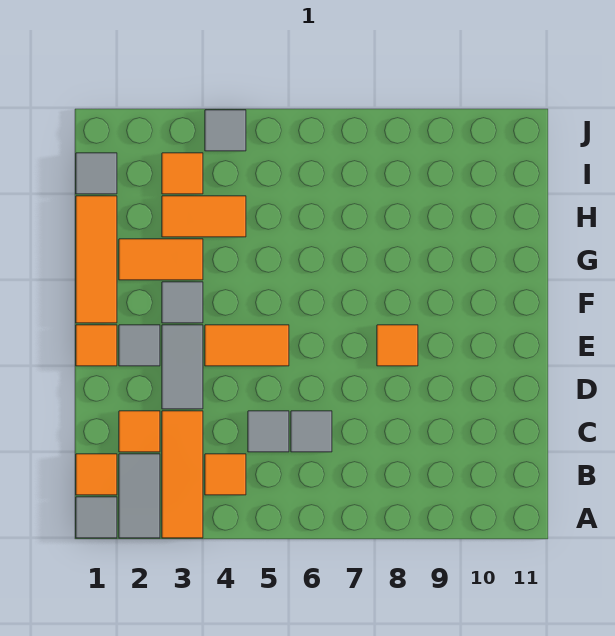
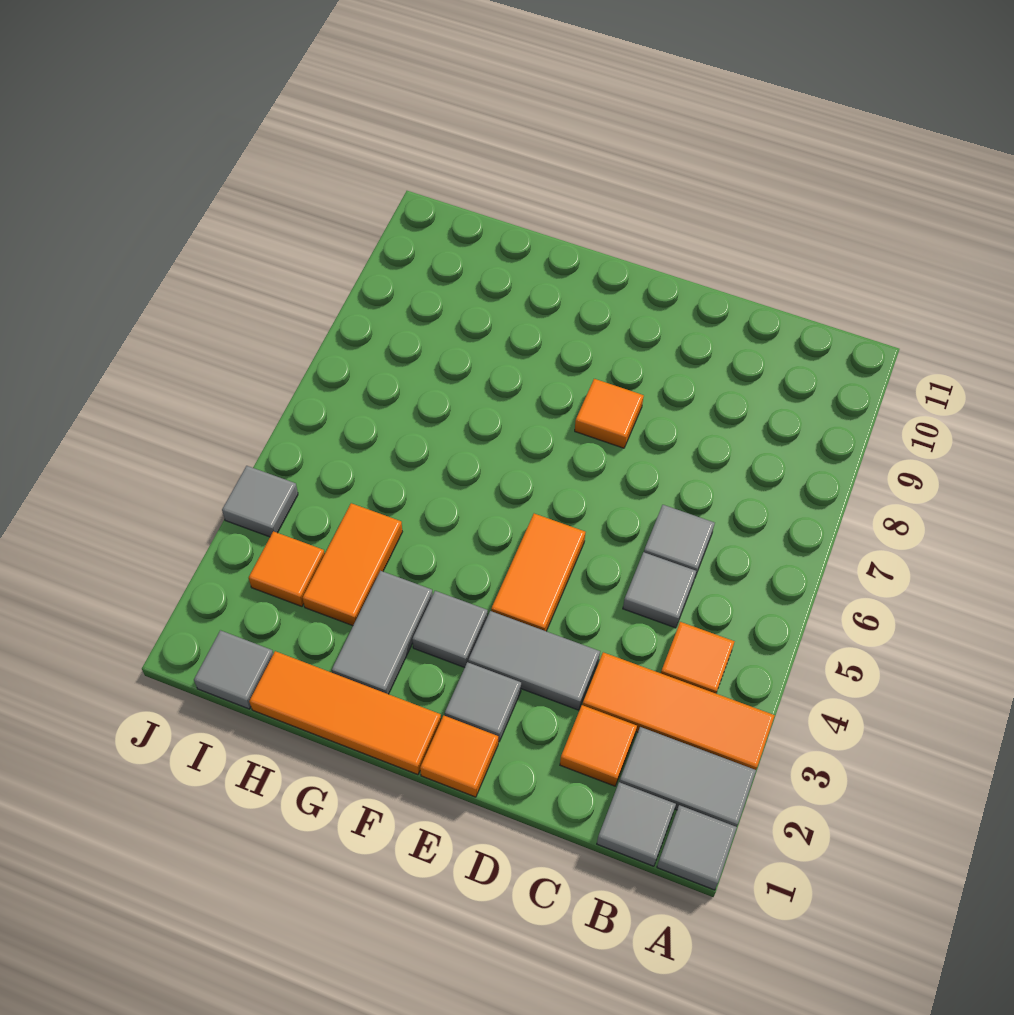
orange tile B1 level 1 -> grey tile B1 level 1
orange tile G2:G3 level 1 -> grey tile G2:G3 level 1

